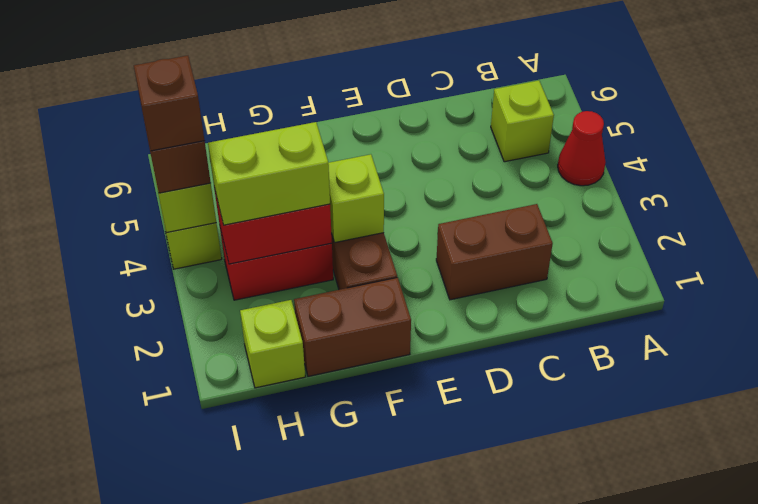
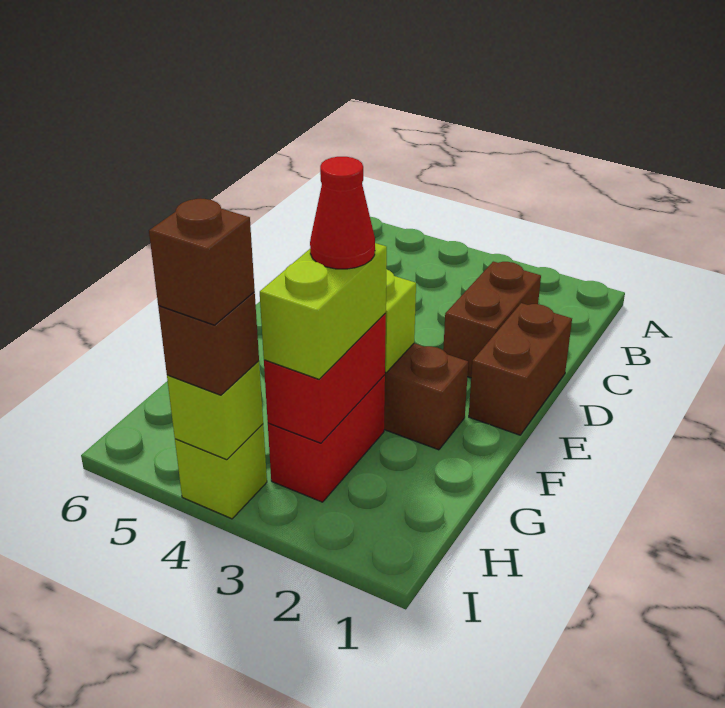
red cone A4 level 1 -> red cone G3 level 4
lime brick B5 level 1 -> none
brown brick F1:G1 level 1 -> brown brick D1:E1 level 1
lime brick H1 level 1 -> none

